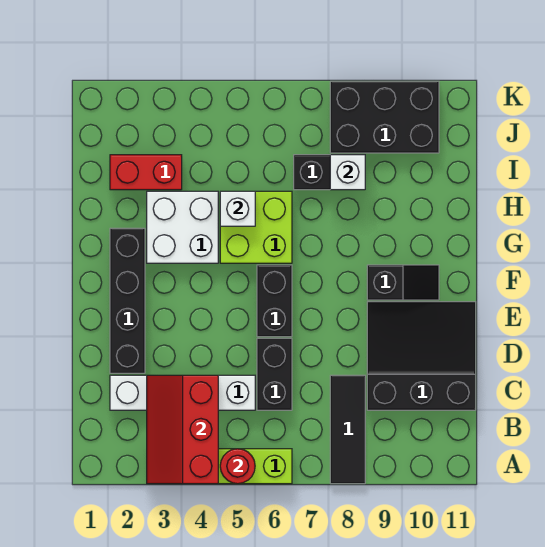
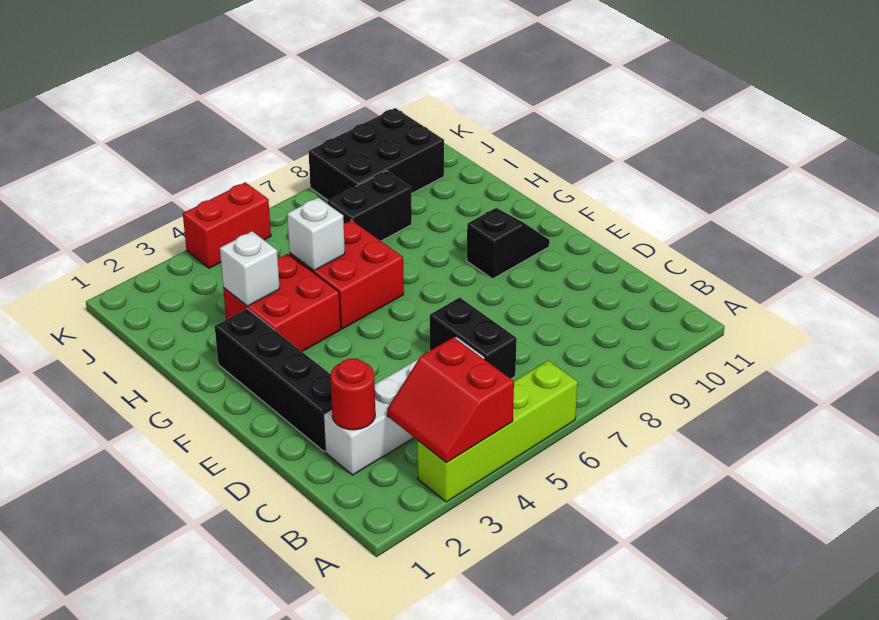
red slope A3:C4 level 2 top 4 -> red slope A3:B4 level 2 top 4
red round brick A5 level 2 -> red round brick C2 level 2
black tile A8:C8 level 1 -> none
black slope C9:E11 level 1 top C -> none
black brick E6:F6 level 1 -> none
white brick G3:H4 level 1 -> red brick G3:H4 level 1
lime brick G5:H6 level 1 -> red brick G5:H6 level 1
red brick I2:I3 level 1 -> red brick K4:K5 level 1
white brick I8 level 2 -> white brick H3 level 2

